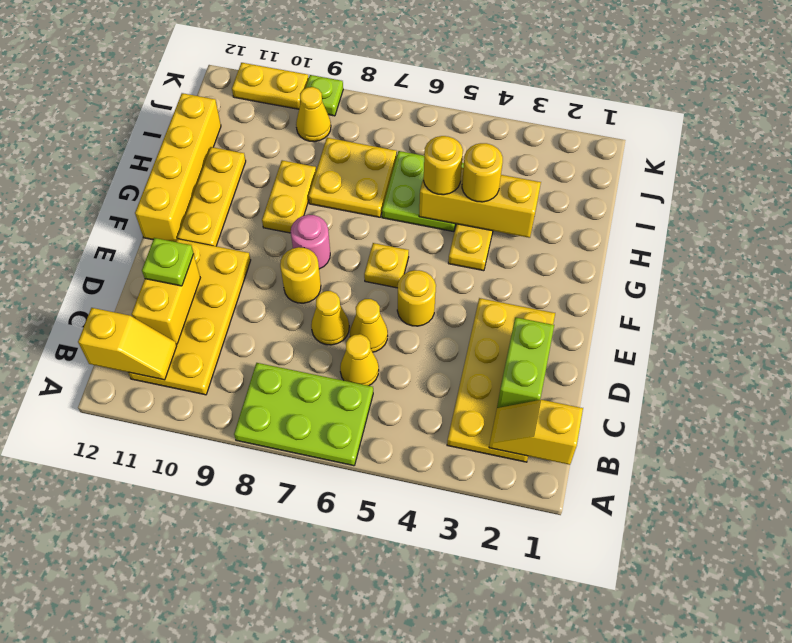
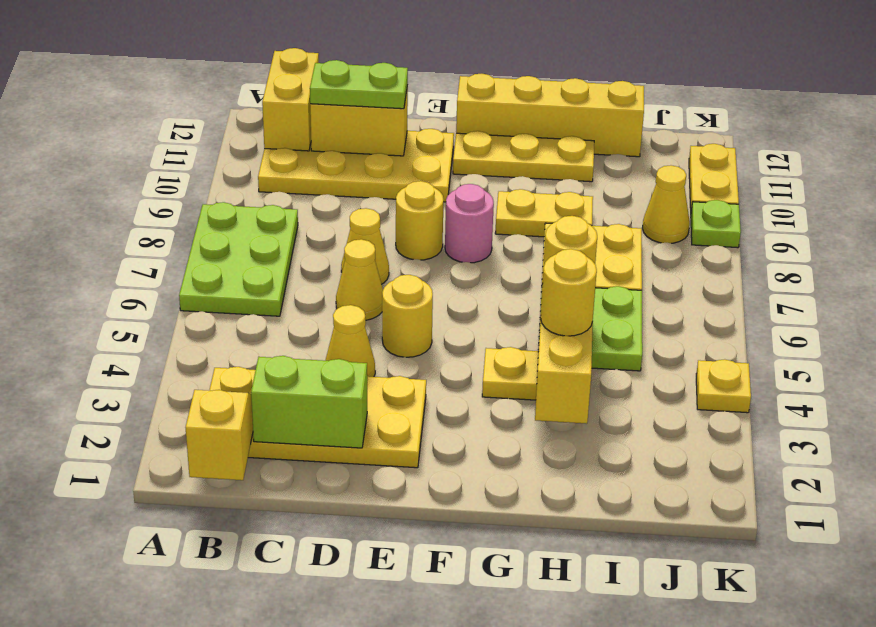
yellow slope B11:B12 level 2 top 12 -> yellow brick B11:B12 level 2
yellow cone C6 level 1 -> yellow cone D4 level 1
lime plate D11 level 3 -> lime plate C11:D11 level 3
yellow plate F6 level 1 -> yellow plate K4 level 1

